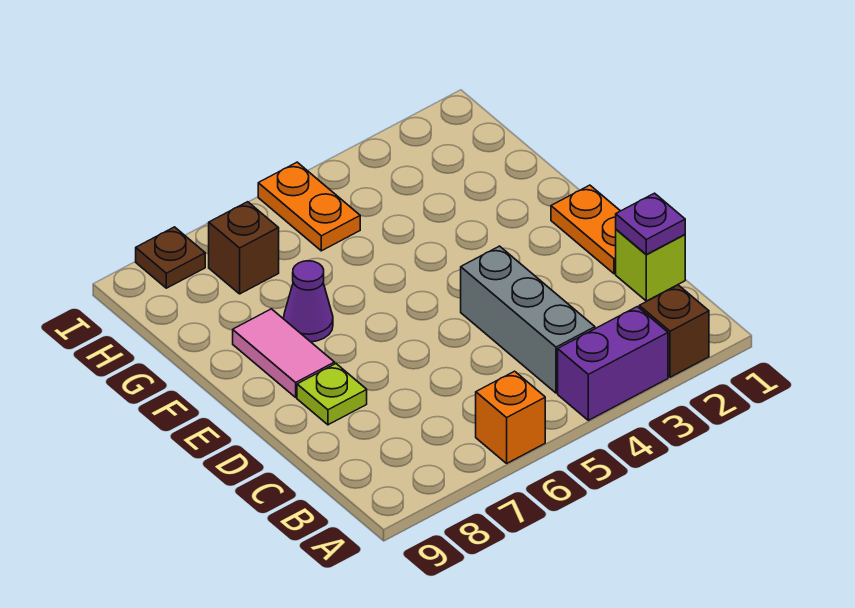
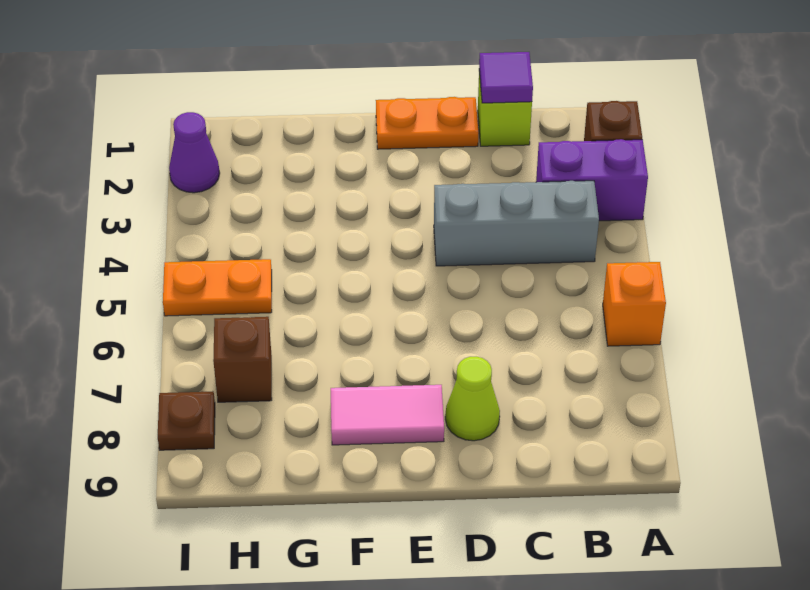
purple brick A3:A4 level 1 -> purple brick A3:B3 level 1
purple plate C1 level 2 -> purple tile C1 level 2
lime plate D8 level 1 -> lime cone D8 level 1
purple cone F7 level 1 -> purple cone I2 level 1

